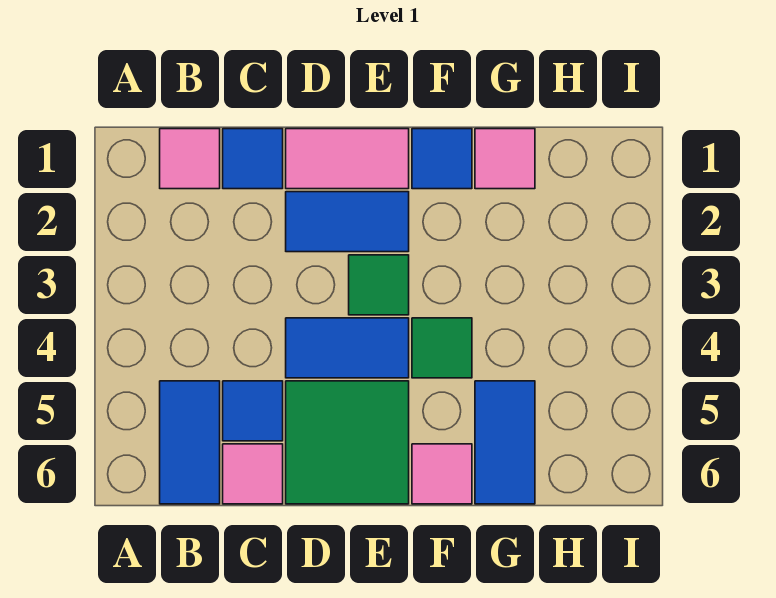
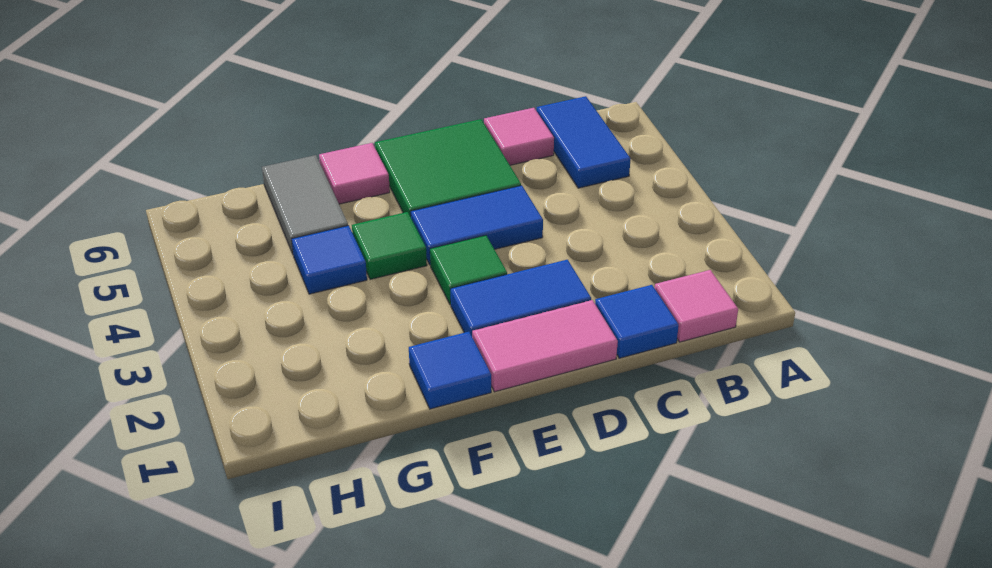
blue tile C5 level 1 -> blue tile G4 level 1
pink tile G1 level 1 -> none
blue tile G5:G6 level 1 -> grey tile G5:G6 level 1

